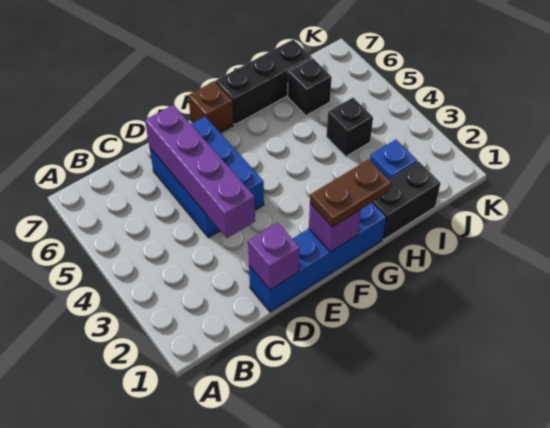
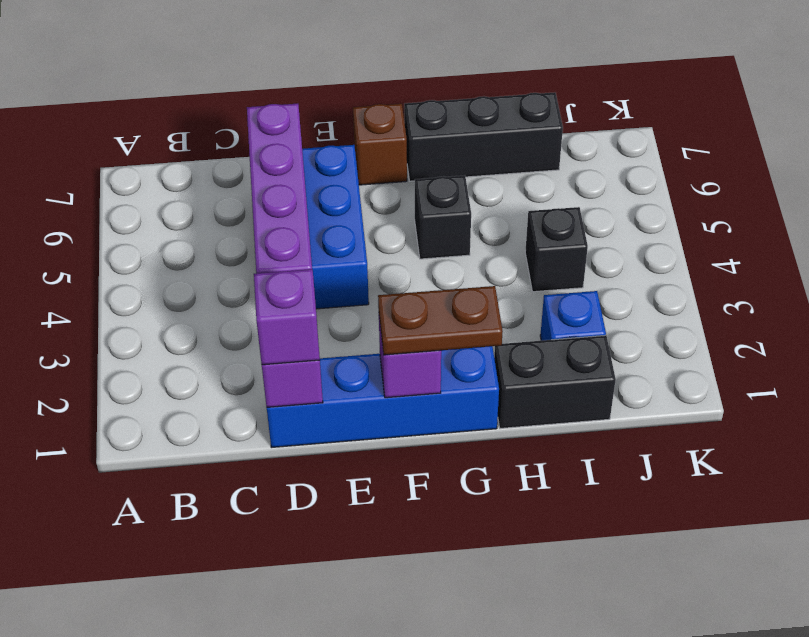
none -> purple brick D1 level 3
black brick I6 level 1 -> black brick G5 level 1

